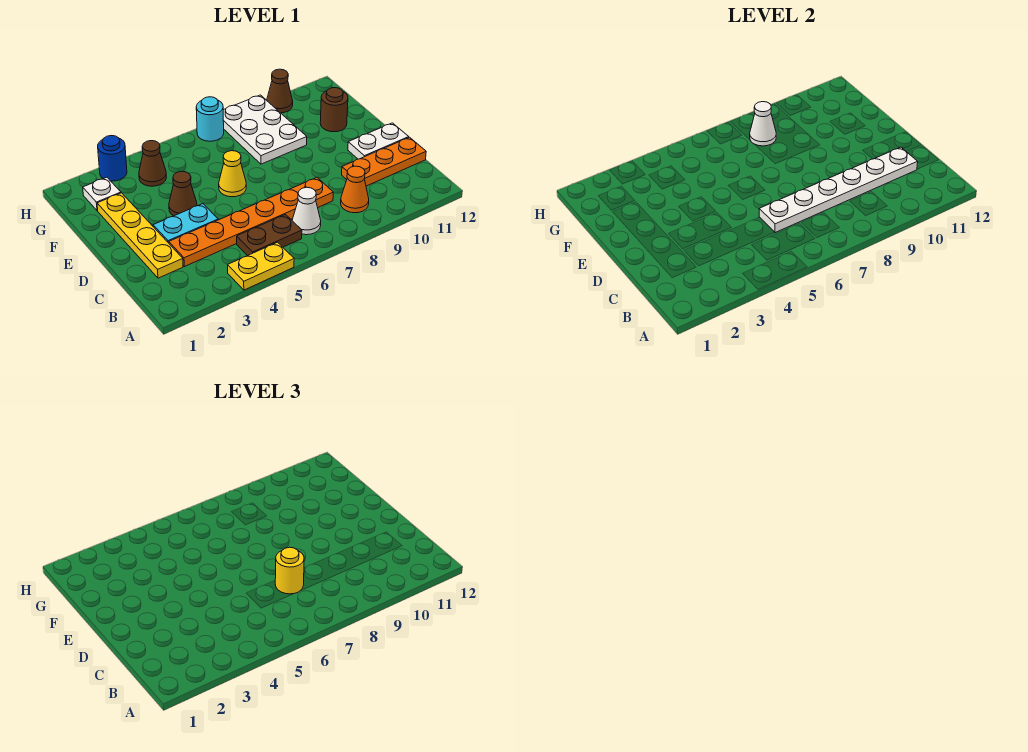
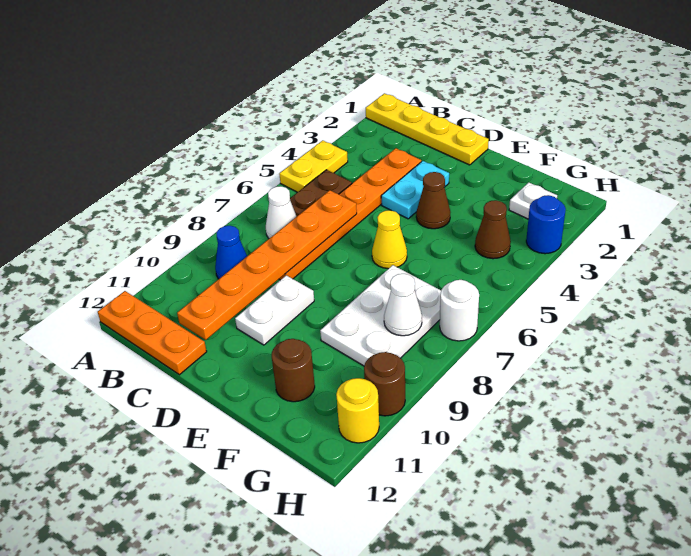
orange cone B9 level 1 -> blue cone B9 level 1
yellow plate C2:F2 level 1 -> yellow plate A1:D1 level 1
white plate C6:C11 level 2 -> orange plate C6:C11 level 2
yellow round brick C7 level 3 -> yellow round brick H11 level 1
orange plate C10:C12 level 1 -> orange plate A12:C12 level 1
white plate D11:D12 level 1 -> white plate D9:D10 level 1
white plate F8:H9 level 1 -> white plate F7:G9 level 1
cyan round brick H7 level 1 -> white round brick H7 level 1
brown cone H10 level 1 -> brown round brick H10 level 1

